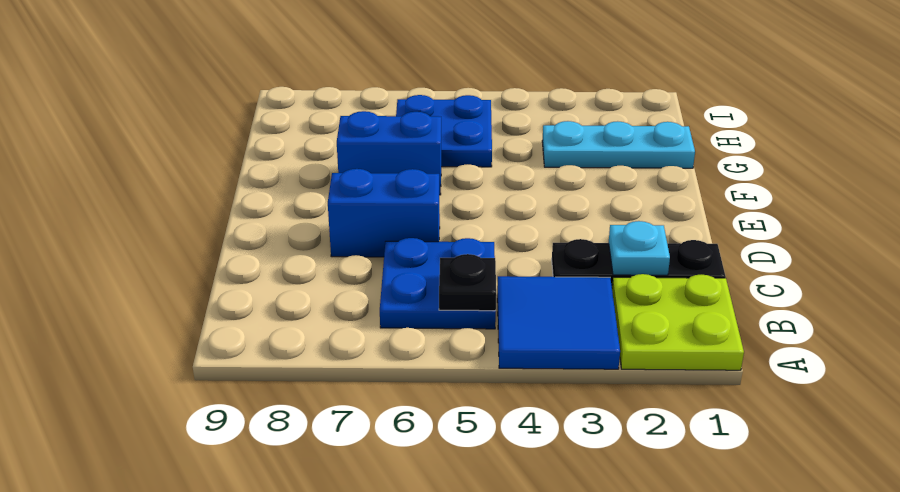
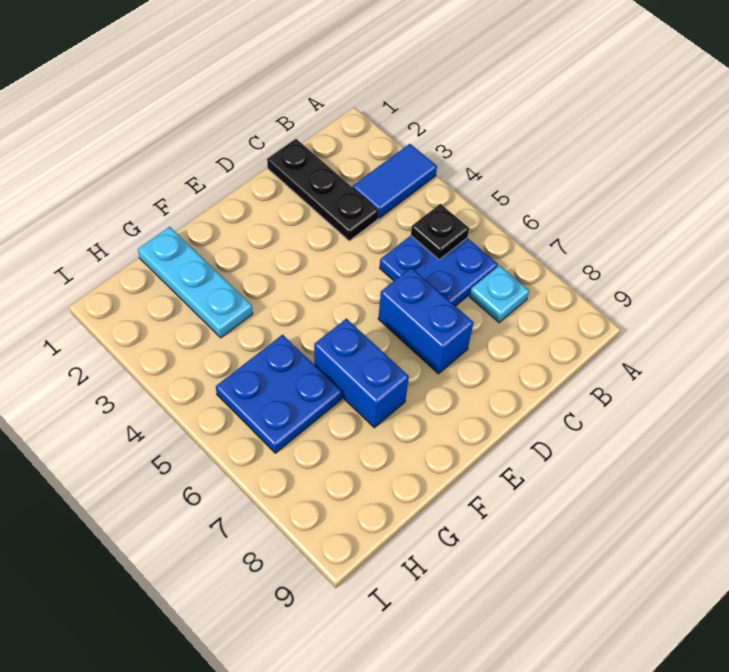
lime plate A1:B2 level 1 -> none
blue tile A3:B4 level 1 -> blue tile A3:B3 level 1
cyan plate C2 level 2 -> cyan plate B7 level 1

